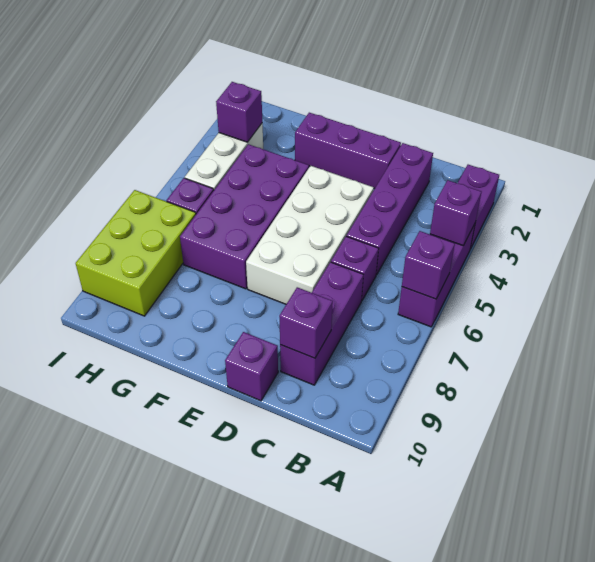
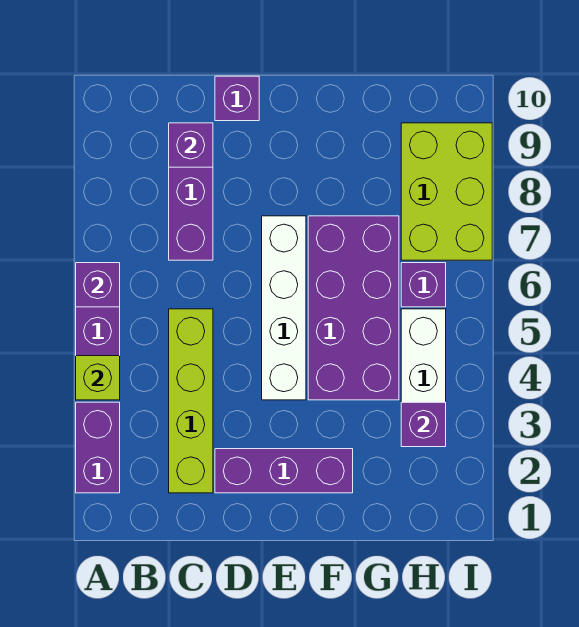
purple brick A4 level 2 -> lime brick A4 level 2
purple brick C2:C5 level 1 -> lime brick C2:C5 level 1
purple brick C6 level 1 -> none
white brick D4:E7 level 1 -> white brick E4:E7 level 1

